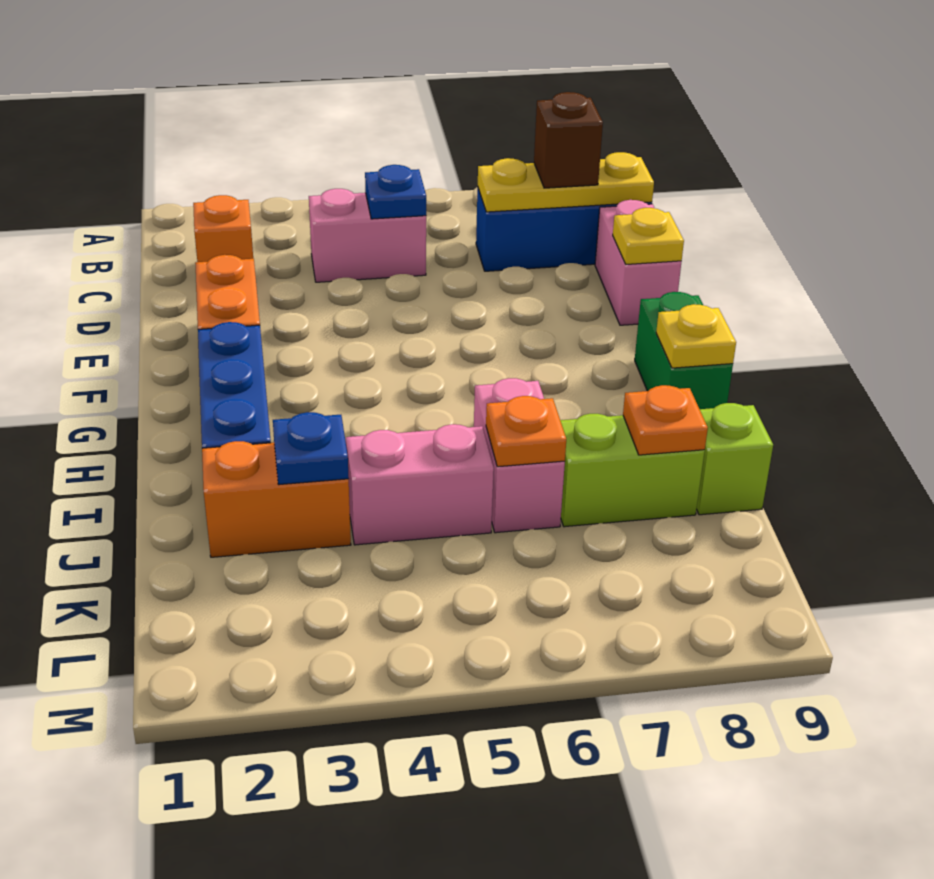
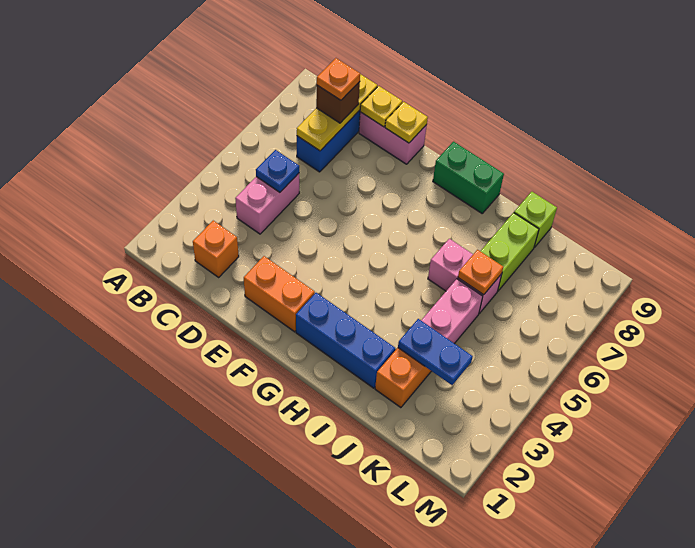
yellow plate H9 level 2 -> yellow plate D9 level 2
blue plate J3 level 2 -> blue plate J3:K3 level 2
orange plate J8 level 2 -> orange plate C8 level 4

